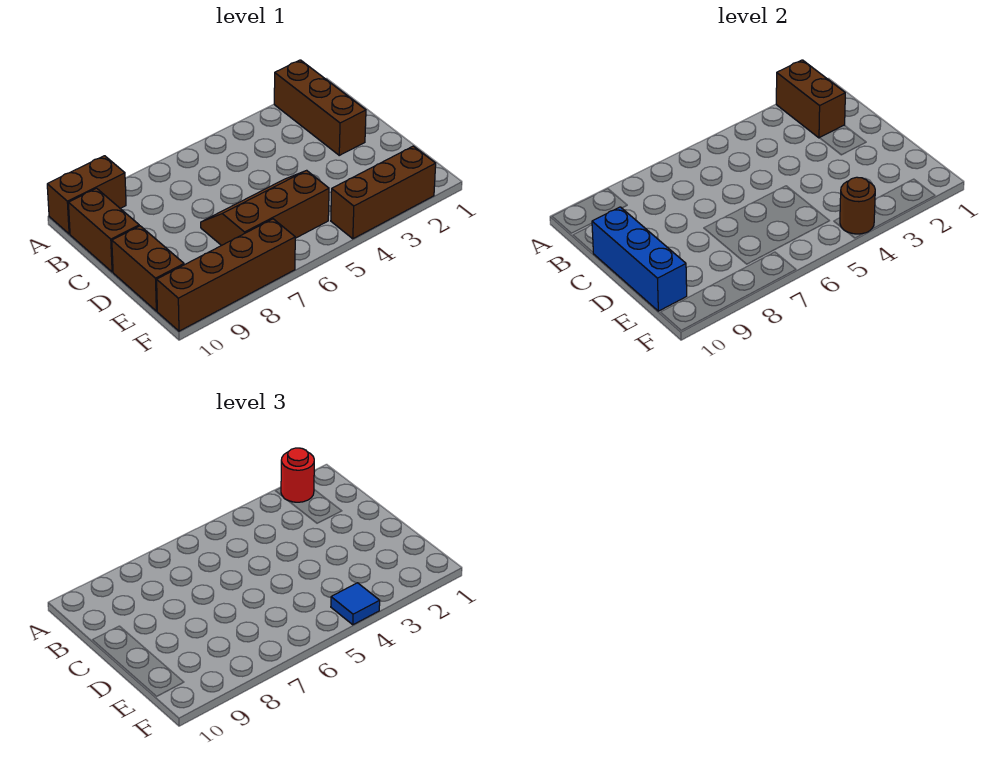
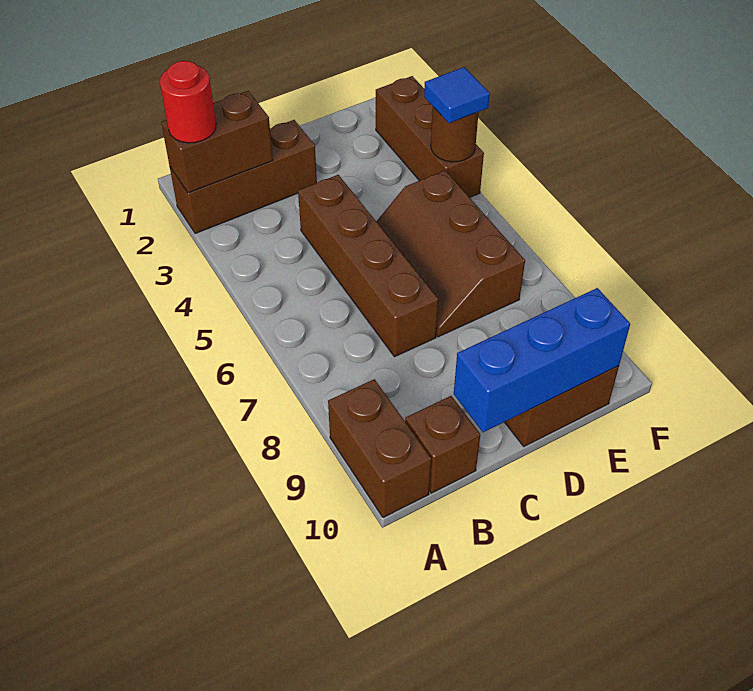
brown brick B10:C10 level 1 -> brown brick B10 level 1
brown brick F7:F10 level 1 -> brown brick C4:C7 level 1

